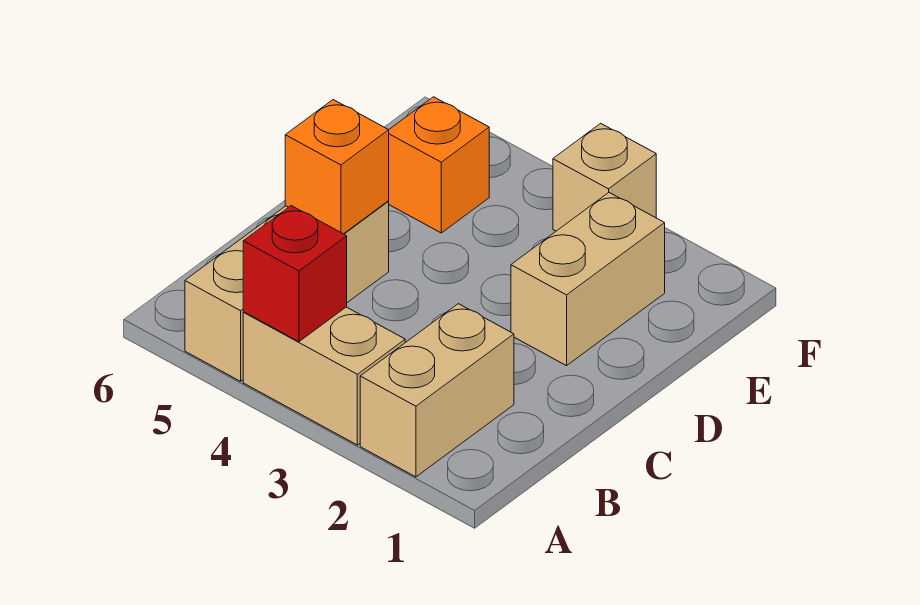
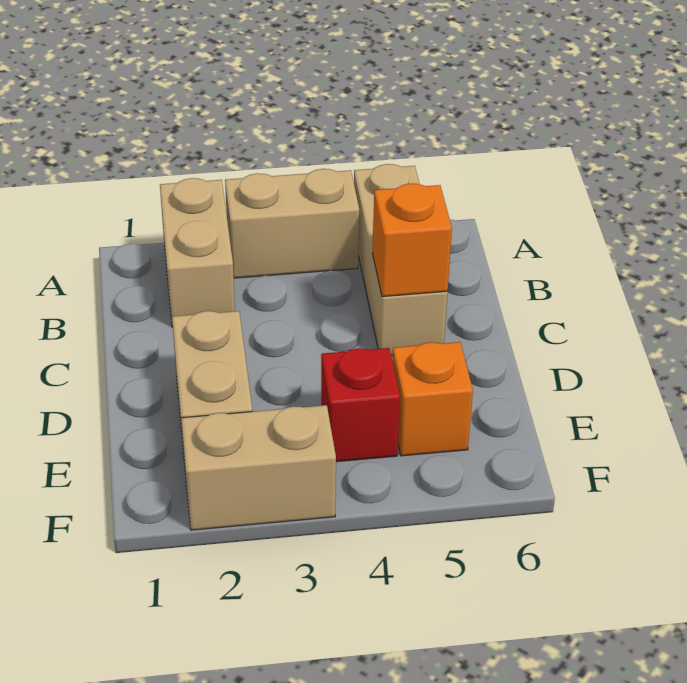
red brick A4 level 2 -> red brick E4 level 1
tan brick F3 level 1 -> tan brick F2:F3 level 1

